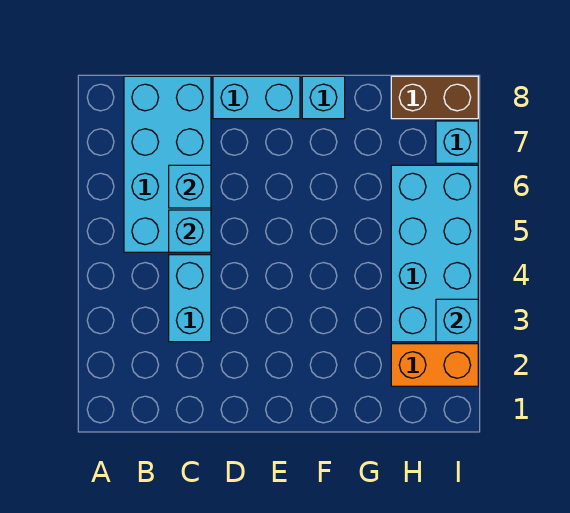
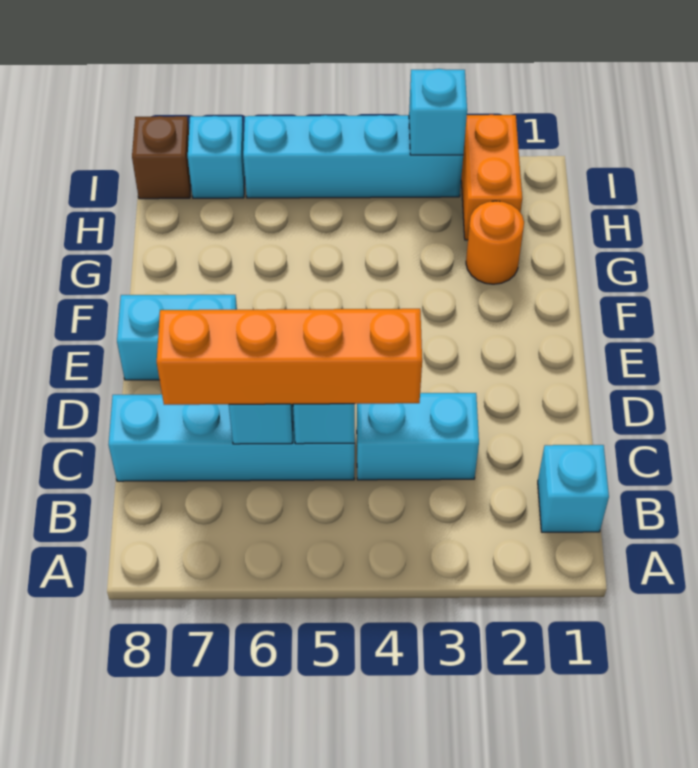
cyan brick B5:C8 level 1 -> cyan brick C5:C8 level 1
none -> orange brick C4:C7 level 3
cyan brick D8:E8 level 1 -> cyan brick E7:E8 level 1
cyan brick F8 level 1 -> cyan brick B1 level 1
none -> orange round brick G2 level 1
cyan brick H3:I6 level 1 -> cyan brick I3:I6 level 1
brown brick H8:I8 level 1 -> brown brick I8 level 1

